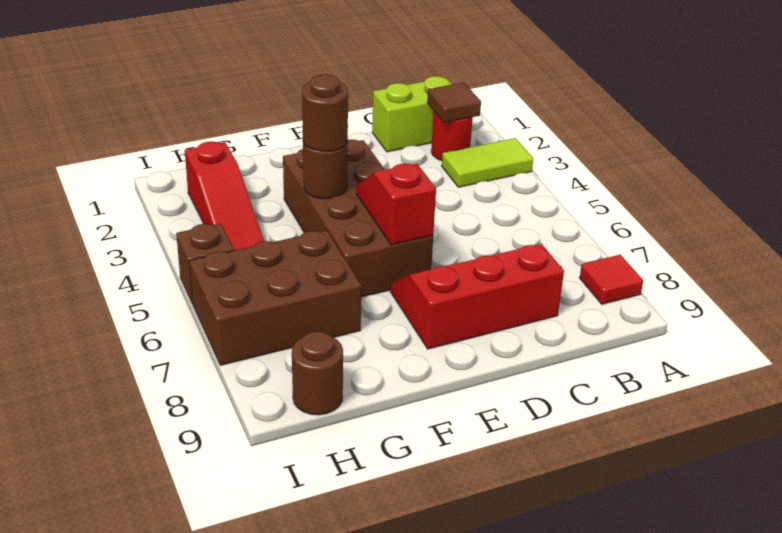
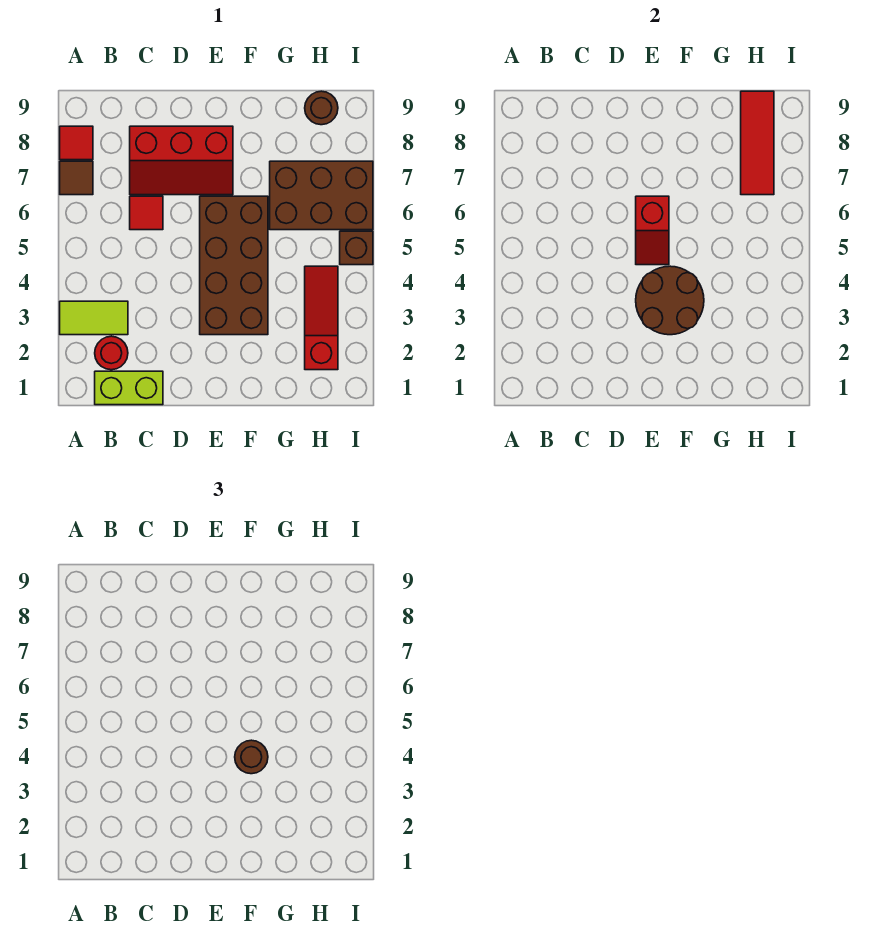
brown tile B2 level 2 -> brown tile A7 level 1
none -> red tile C6 level 1
brown round brick F4 level 2 -> brown round brick E3:F4 level 2
none -> red tile H7:H9 level 2

